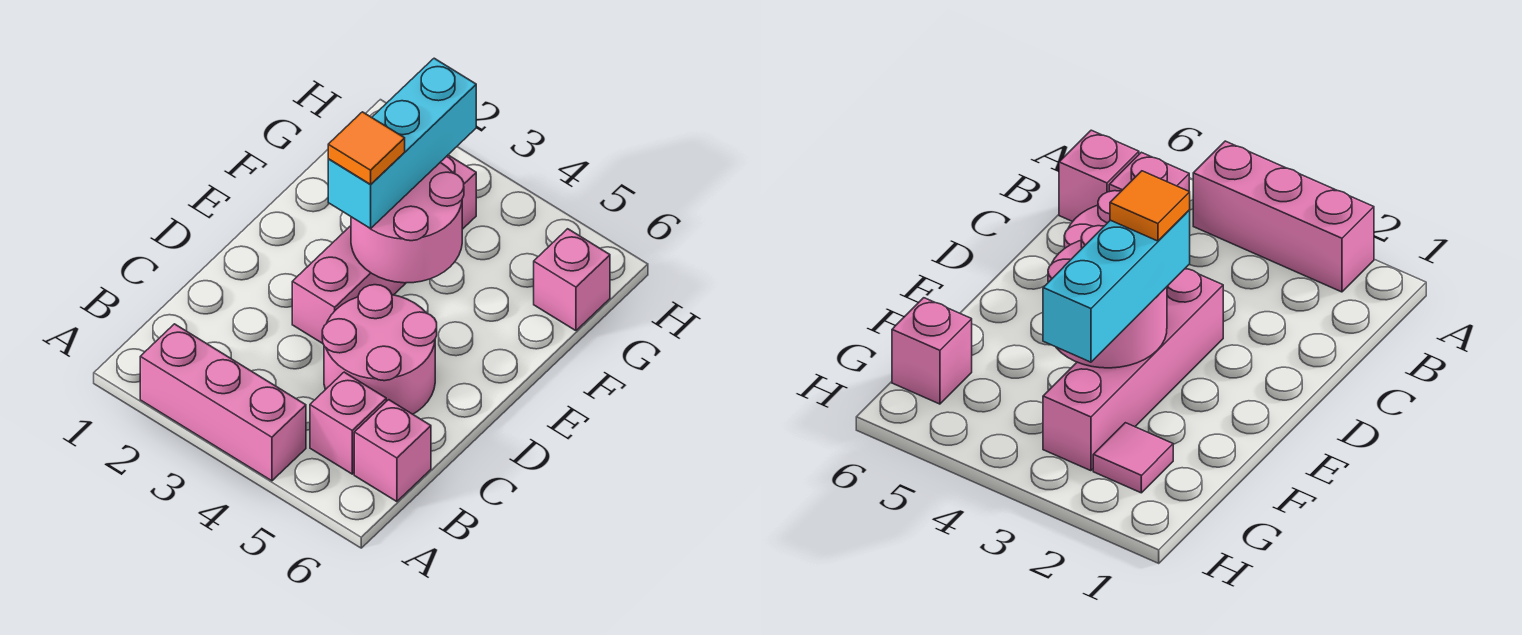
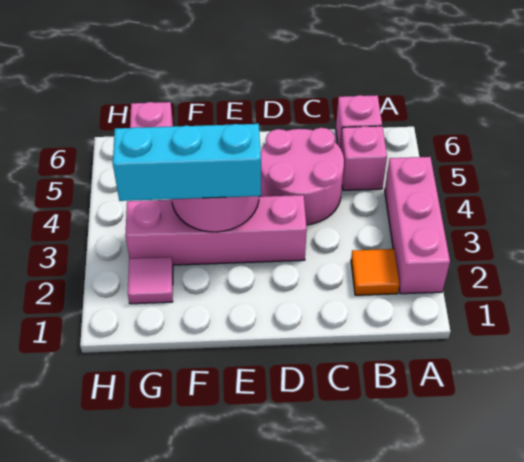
orange tile E3 level 4 -> orange tile B2 level 1

